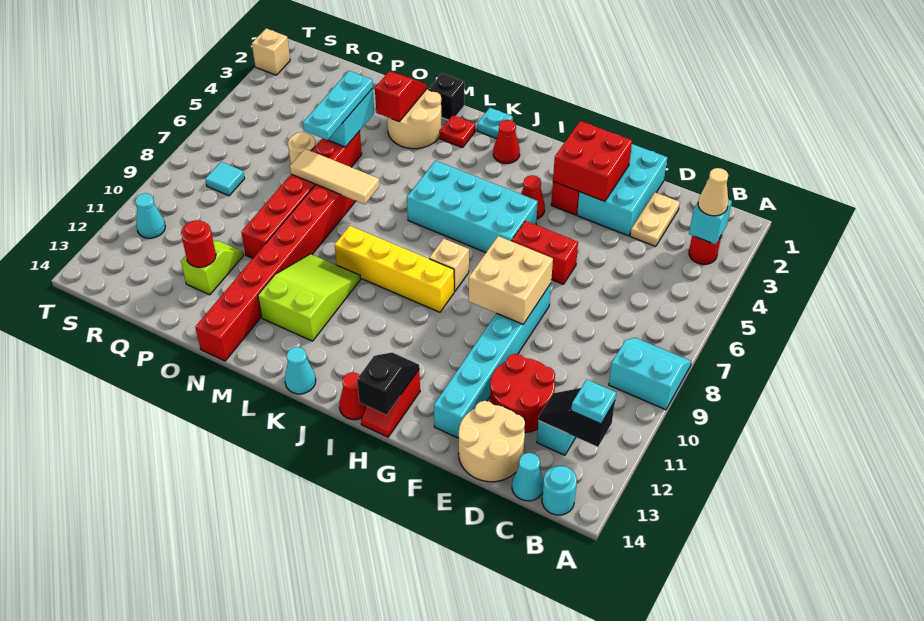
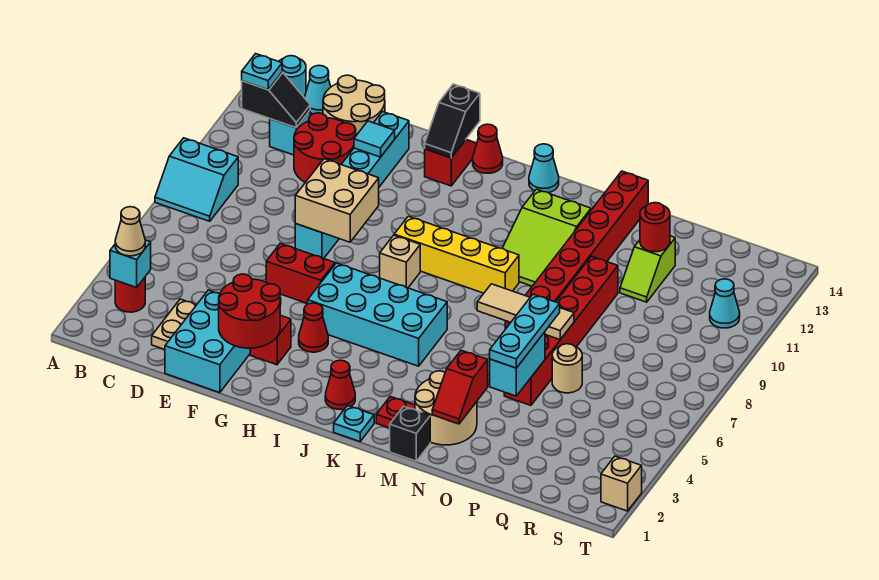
red brick F2:G3 level 2 -> red round brick F2:G3 level 2
cyan tile R8 level 1 -> cyan tile F12 level 2

